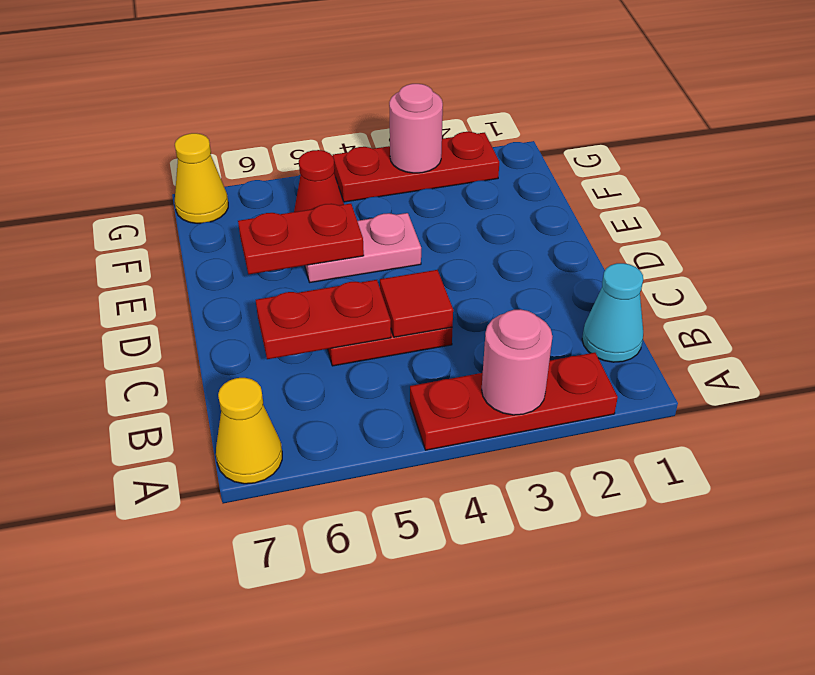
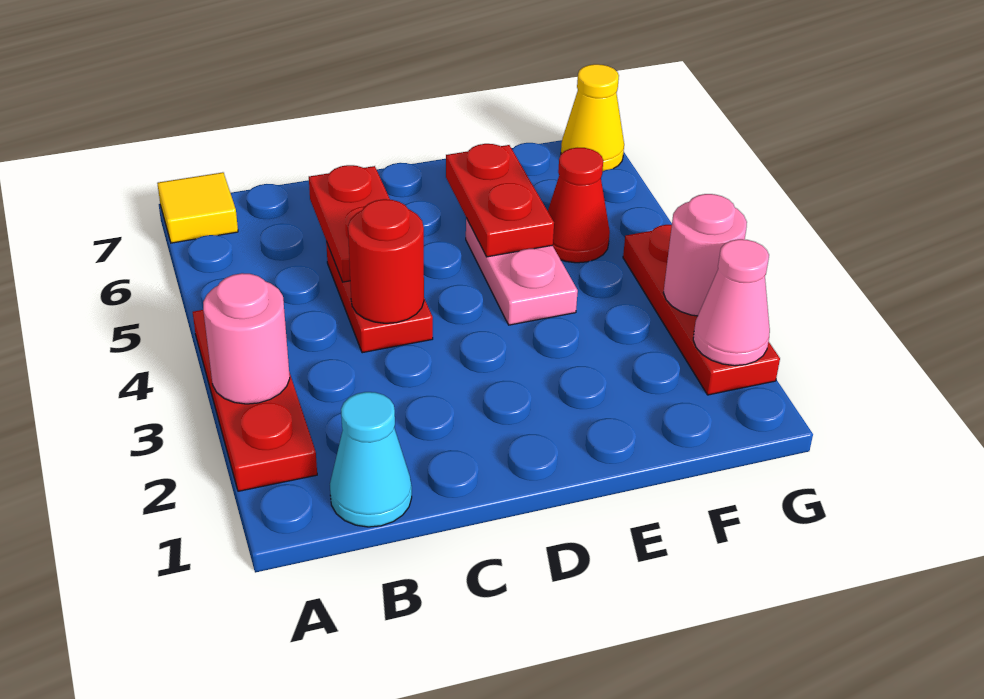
yellow cone A7 level 1 -> yellow tile A7 level 1
red tile C4 level 2 -> red round brick C4 level 2
none -> pink cone G2 level 2

